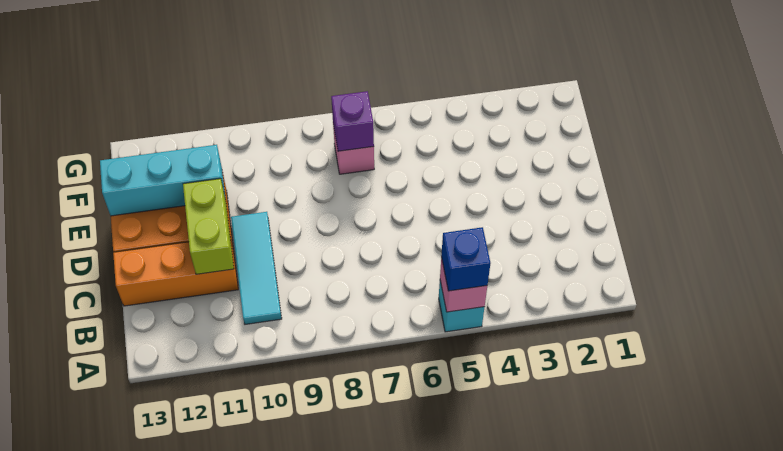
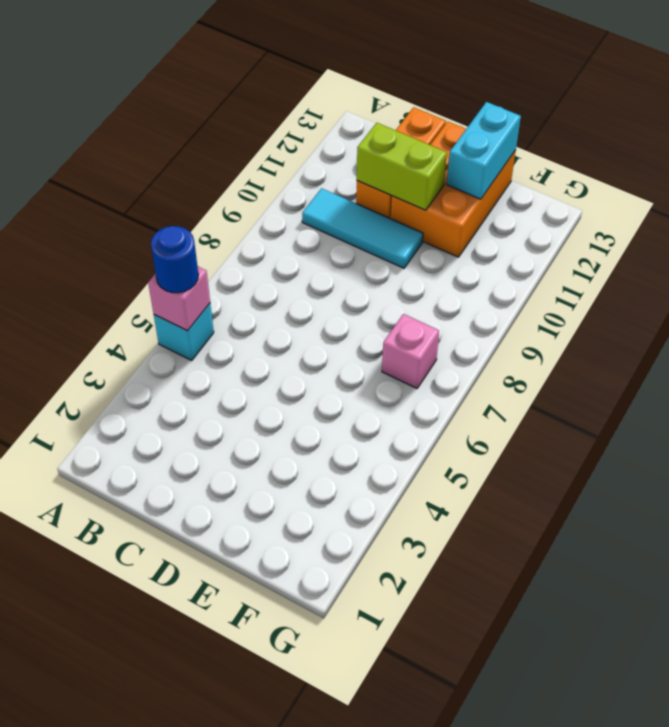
blue brick A5 level 3 -> blue round brick A5 level 3
cyan brick E11:E13 level 2 -> cyan brick E12:E13 level 2
purple brick F7 level 2 -> none

